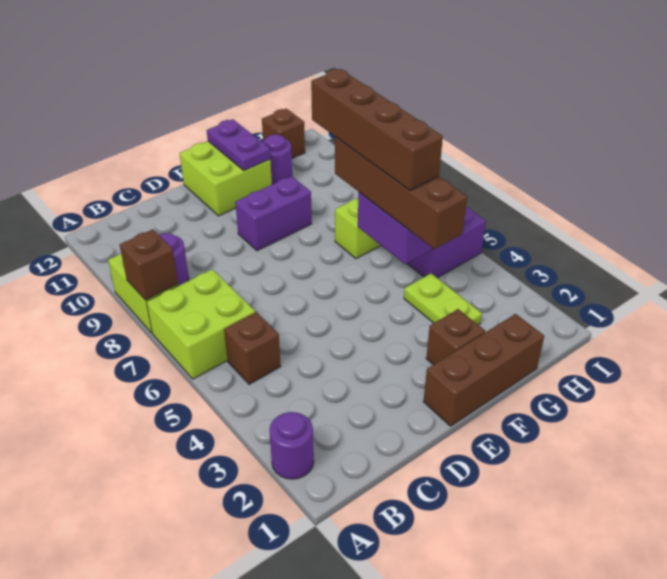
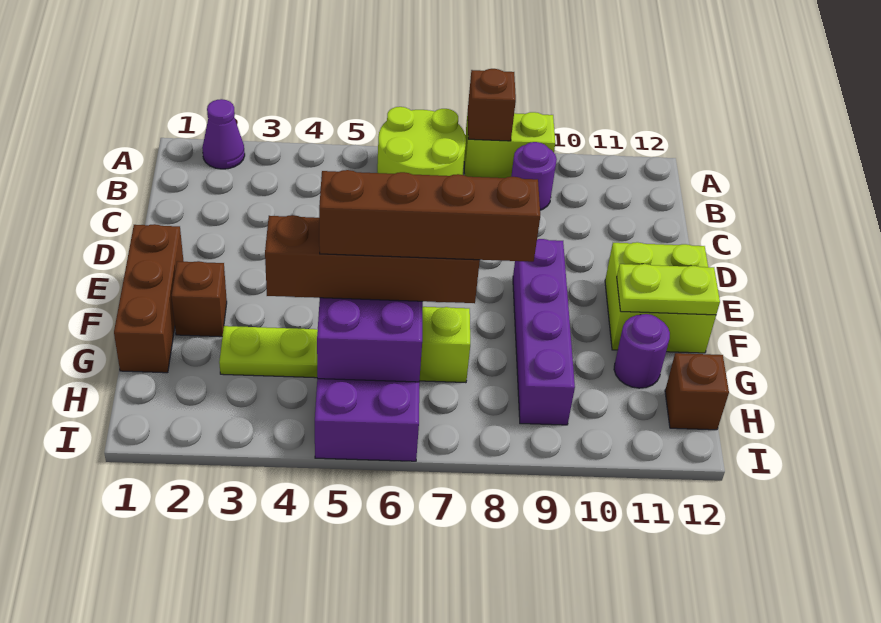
purple round brick A2 level 1 -> purple cone A2 level 1
lime brick A6:B7 level 1 -> lime round brick A6:B7 level 1
brown brick B5 level 1 -> none
purple brick E9:F9 level 1 -> purple brick E9:H9 level 1
purple plate F11:F12 level 2 -> lime plate F11:F12 level 2

